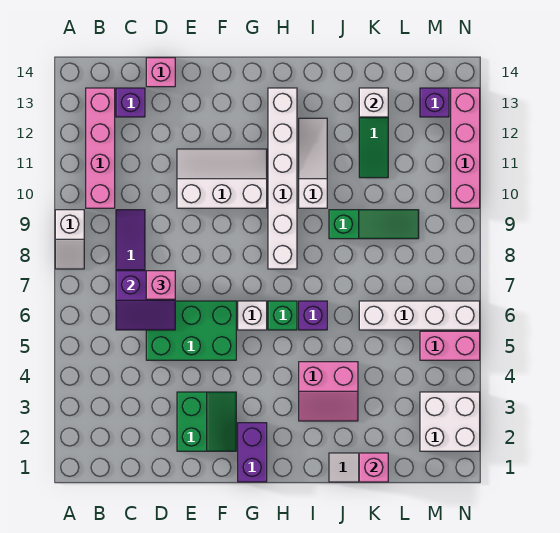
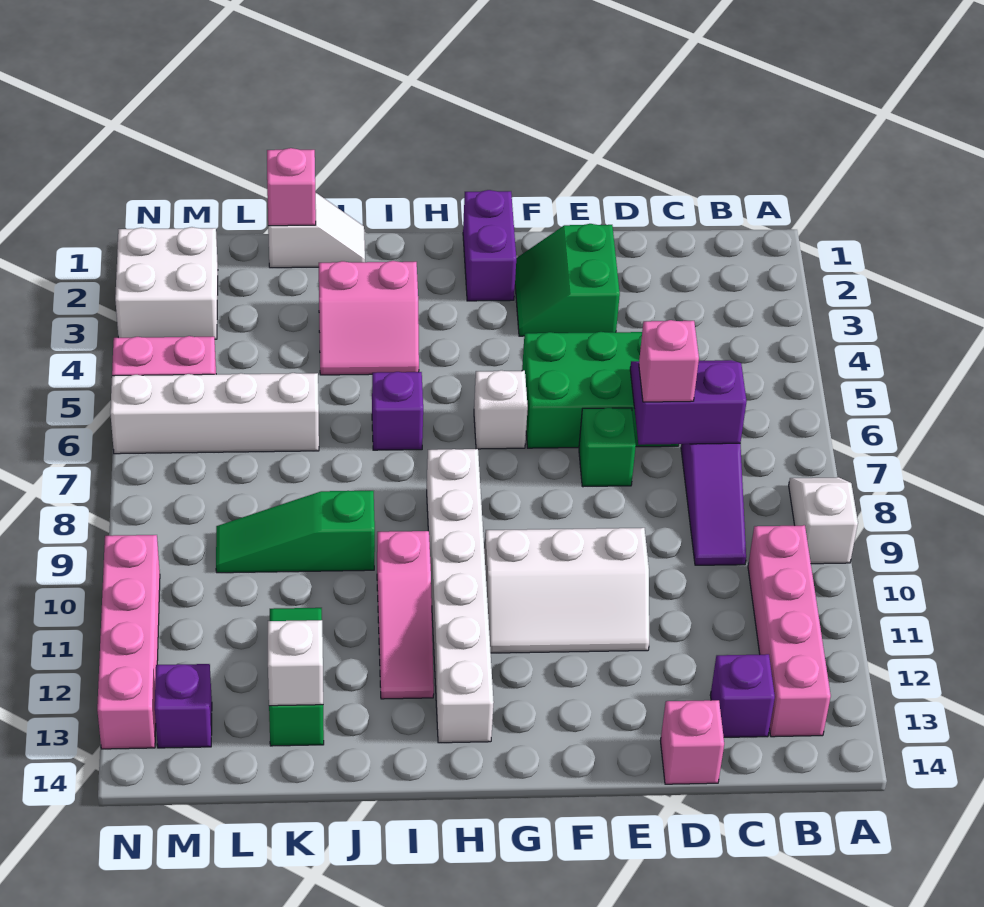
green brick H6 level 1 -> green brick E7 level 1
pink slope I3:J4 level 1 top 4 -> pink slope I3:J4 level 1 top 3
white slope I10:I12 level 1 top 10 -> pink slope I10:I12 level 1 top 10

